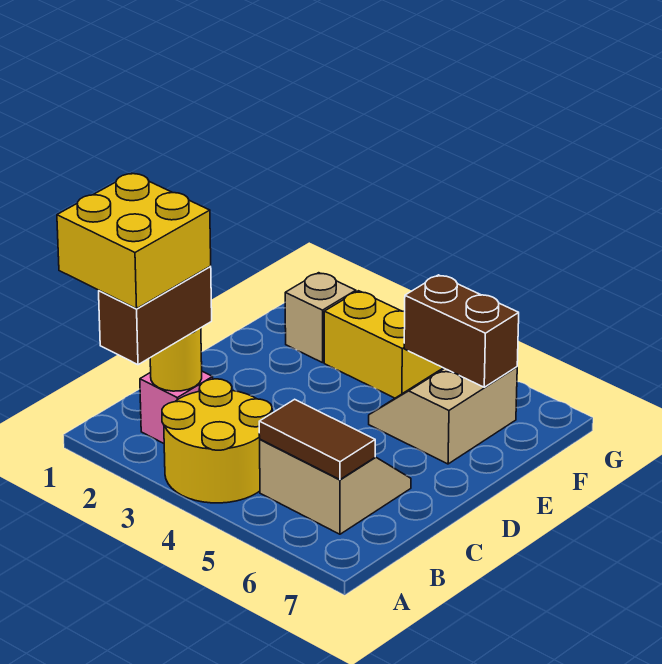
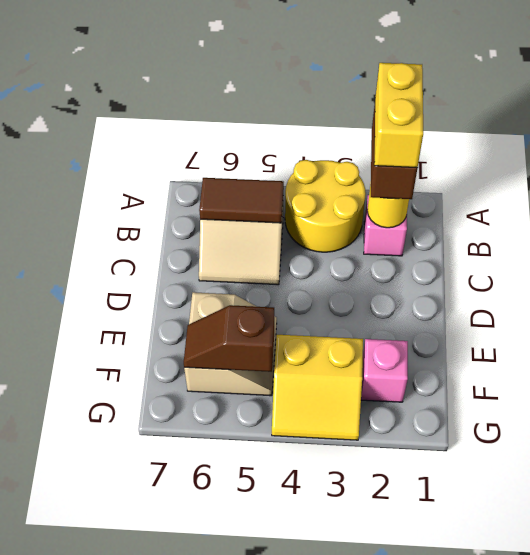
yellow brick A1:B2 level 4 -> yellow brick A2:B2 level 4
tan brick F2 level 1 -> pink brick F2 level 1
brown brick F5:F6 level 2 -> brown slope F5:F6 level 2 top 5

